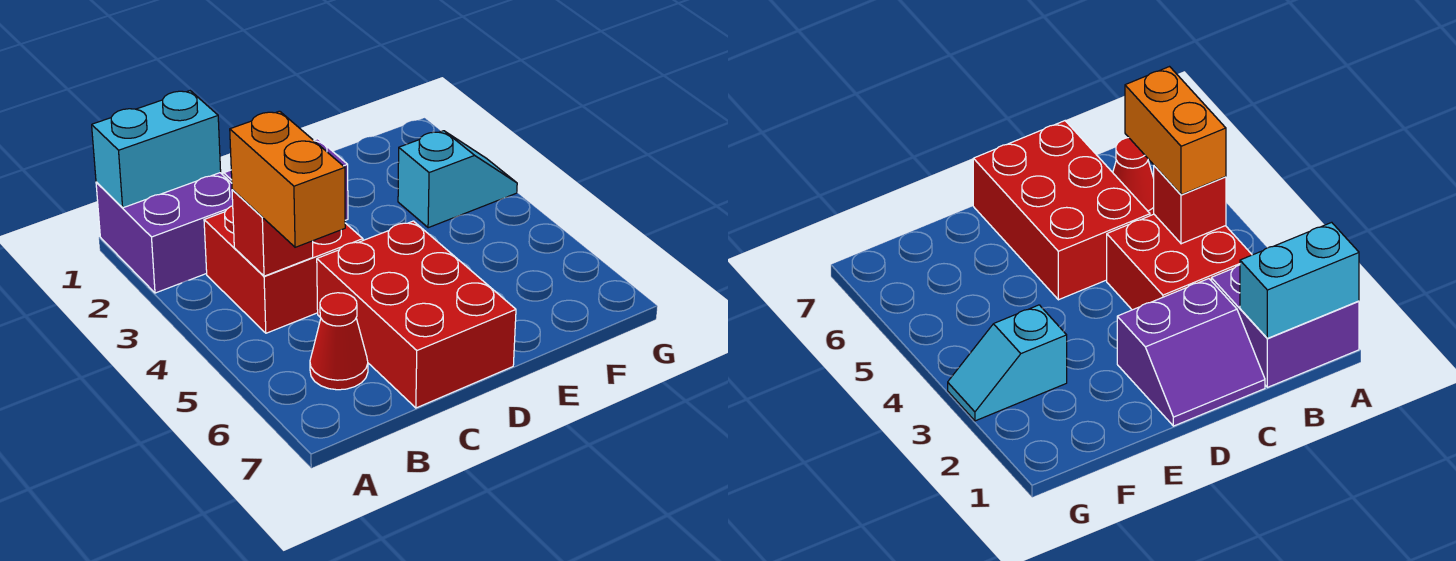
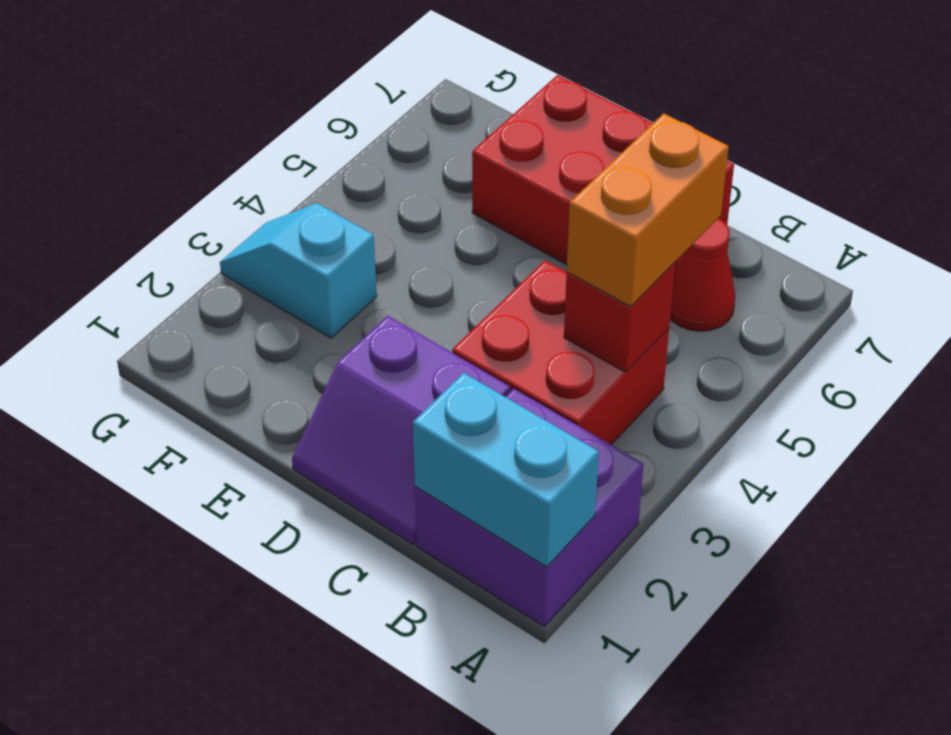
red brick C5:D7 level 1 -> red brick C6:E7 level 1

